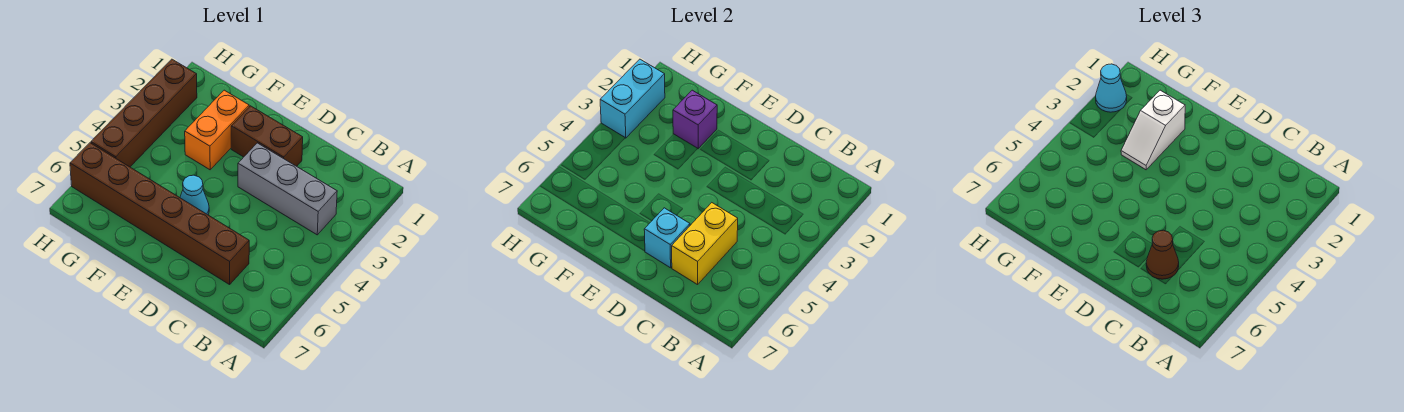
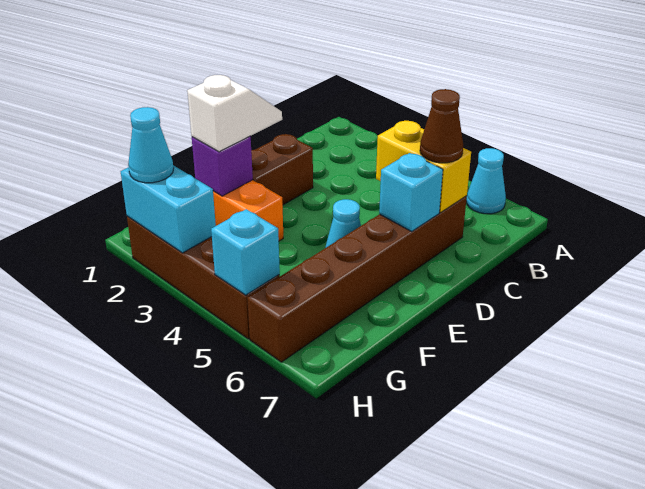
none -> cyan cone A6 level 1
grey brick B3:D3 level 1 -> none
white slope F2:F3 level 3 top 2 -> white slope E2:F2 level 3 top F
none -> cyan brick H5 level 2

